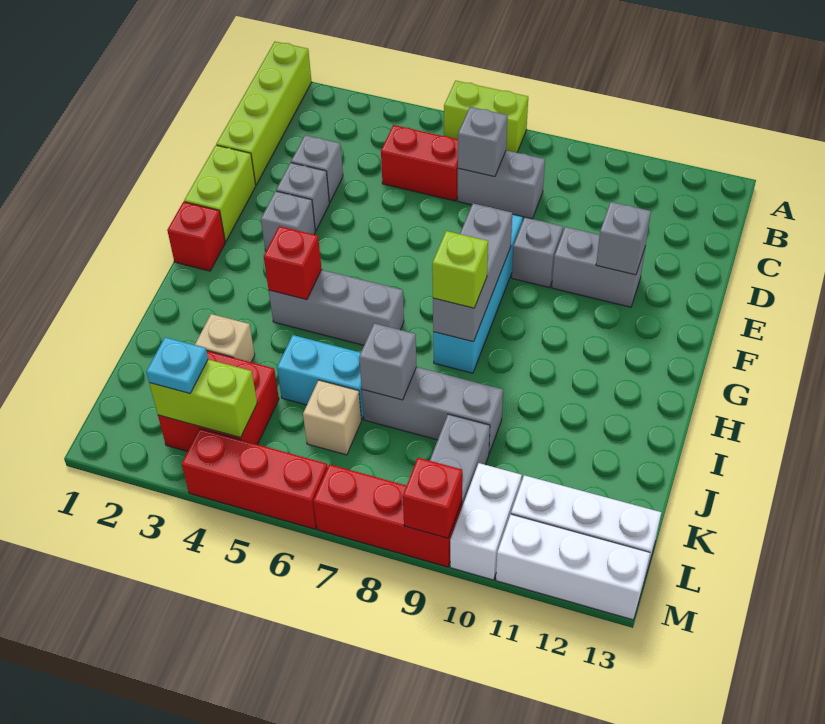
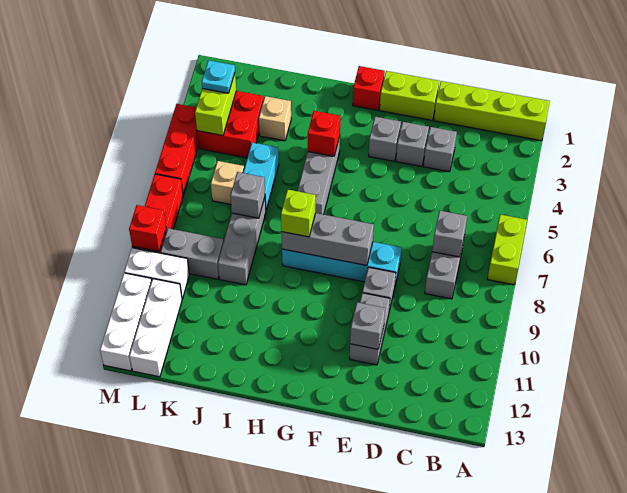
red brick C5:C6 level 1 -> none

